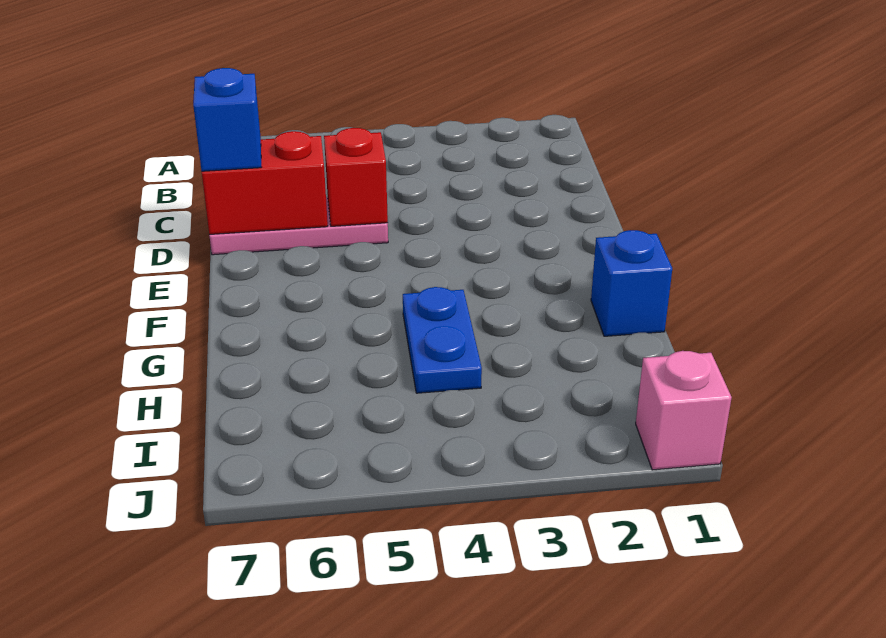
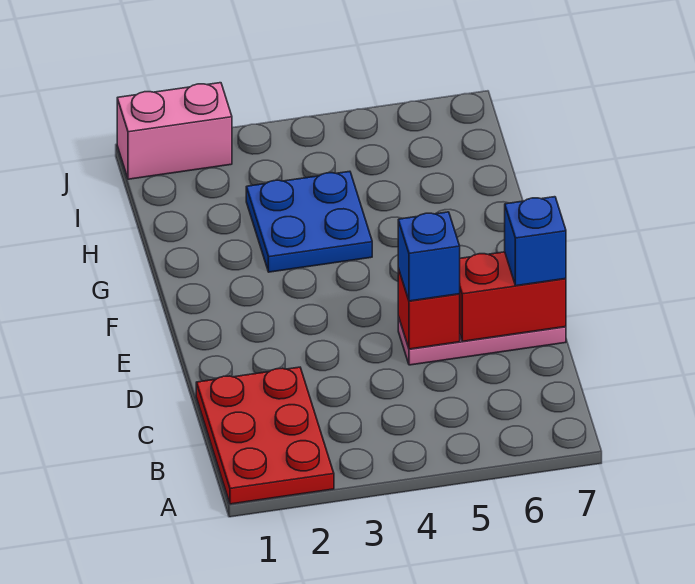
none -> red plate A1:C2 level 1
blue brick G1 level 1 -> blue brick D5 level 3
blue plate G4:H4 level 1 -> blue plate G3:H4 level 1
pink brick J1 level 1 -> pink brick J1:J2 level 1

